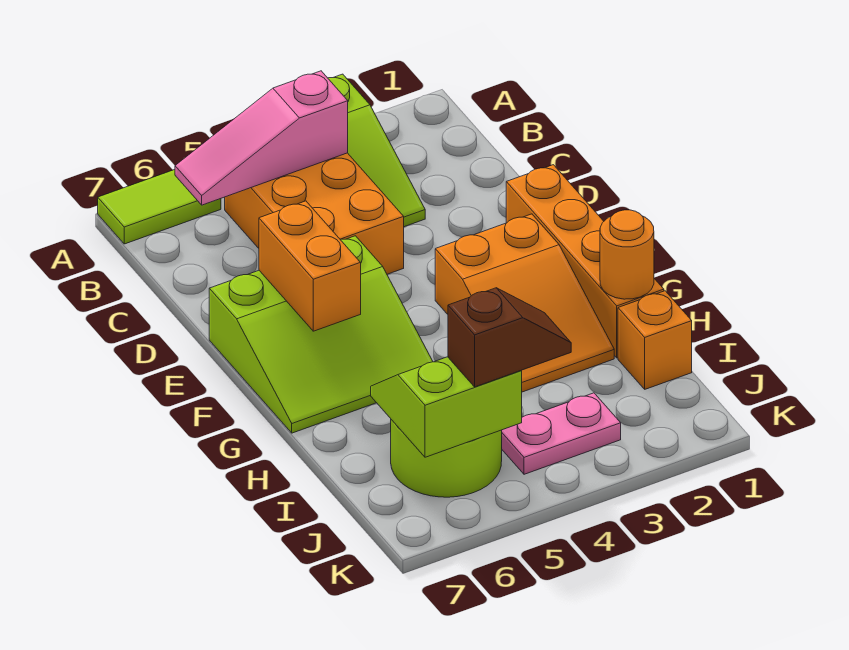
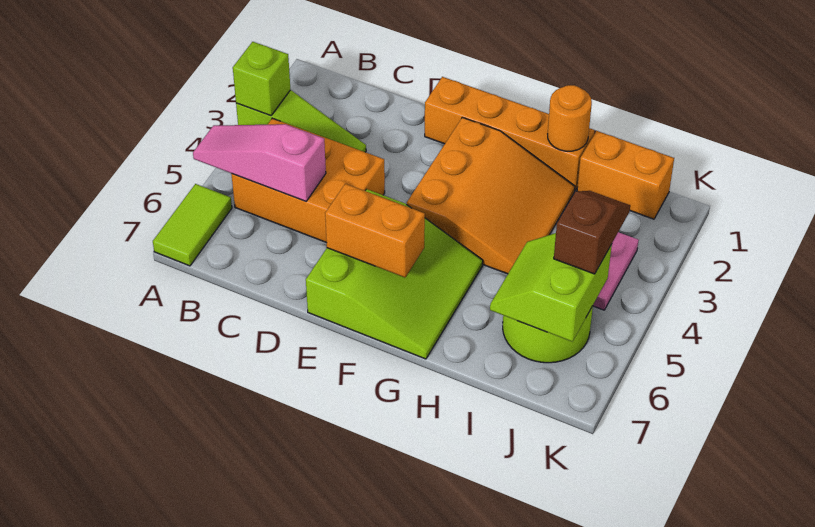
none -> lime brick A3 level 2
pink slope B4:B6 level 2 top 4 -> pink slope A5:C5 level 2 top C
orange slope F2:H3 level 1 top F -> orange slope F2:H4 level 1 top F
orange brick I1 level 1 -> orange brick I1:J1 level 1

